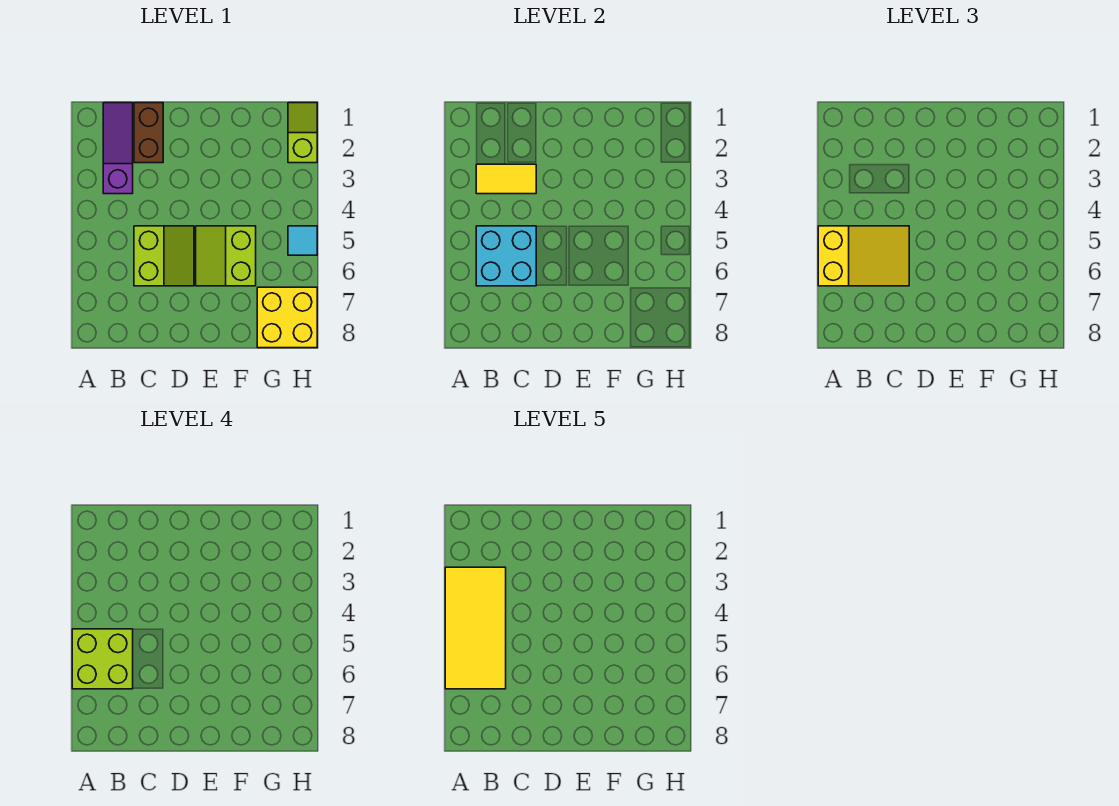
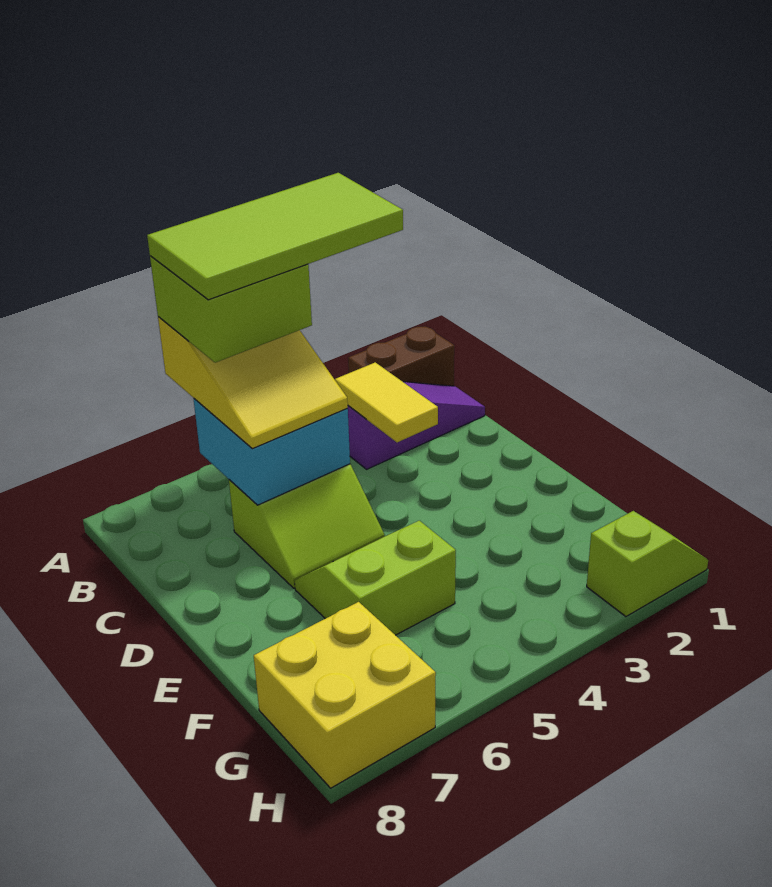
yellow tile A3:B6 level 5 -> lime tile A3:B6 level 5
brown brick C1:C2 level 1 -> brown brick A1:A2 level 1
cyan tile H5 level 1 -> none

